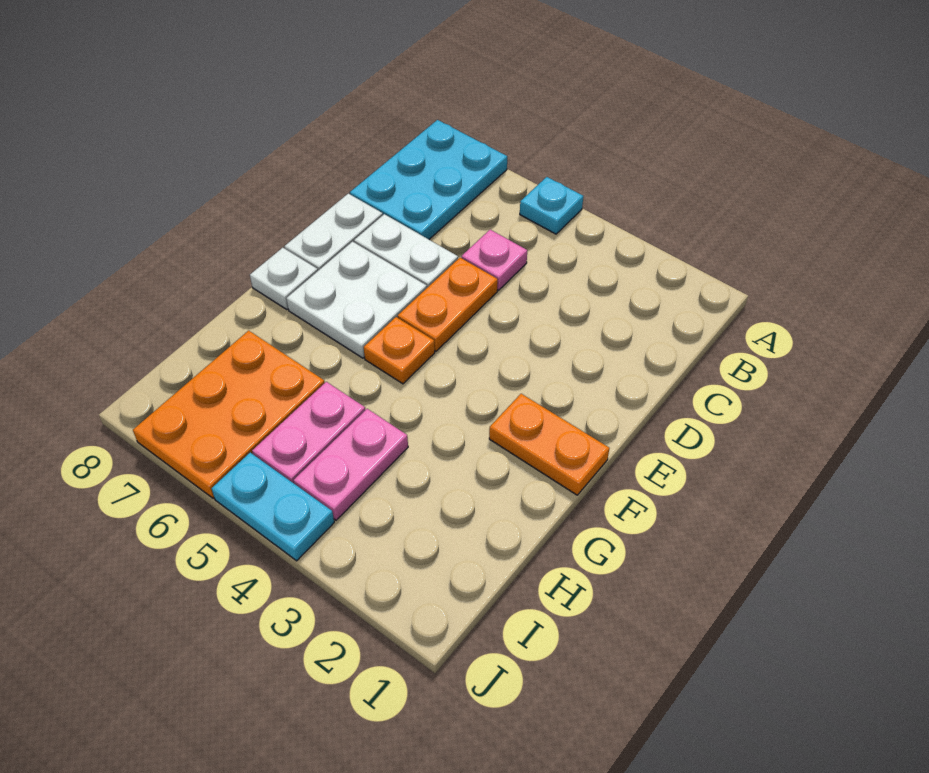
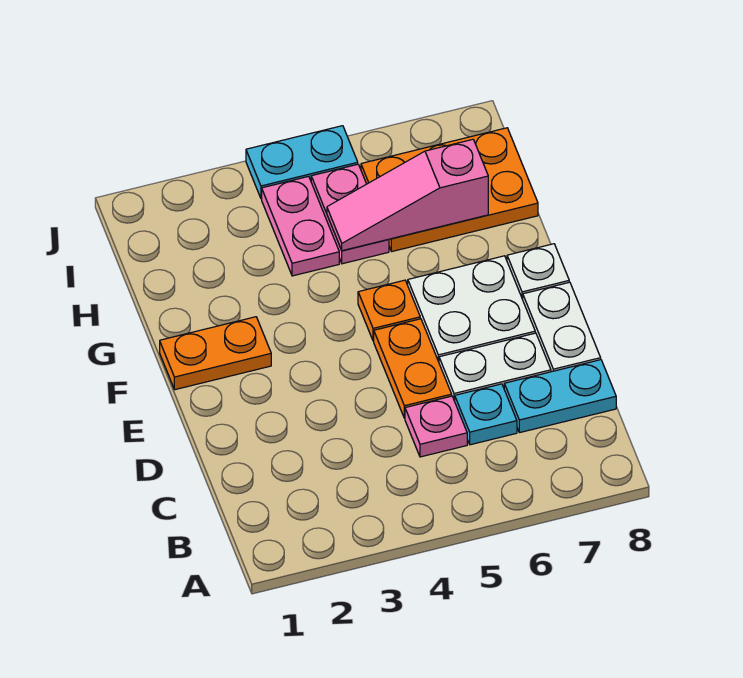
cyan plate A5 level 1 -> cyan plate C6 level 1
cyan plate A7:C8 level 1 -> cyan plate C7:C8 level 1
none -> pink slope H5:H7 level 2 top 7
orange plate H6:J7 level 1 -> orange plate H6:I8 level 1

